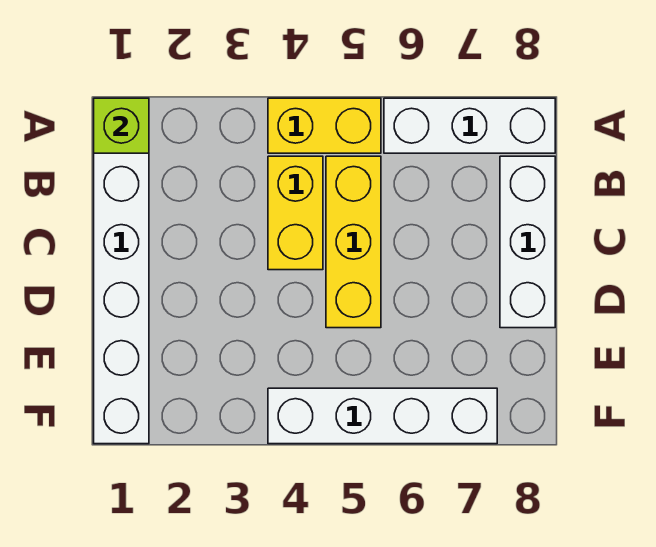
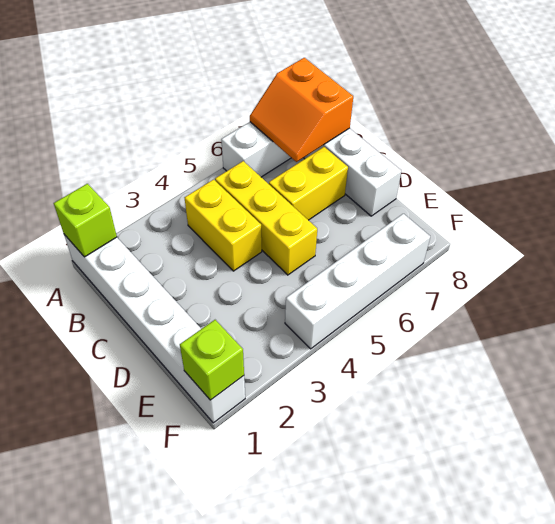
yellow brick A4:A5 level 1 -> yellow brick C6:C7 level 1
none -> orange slope A7:B8 level 2 top 8
none -> lime brick F1 level 2

